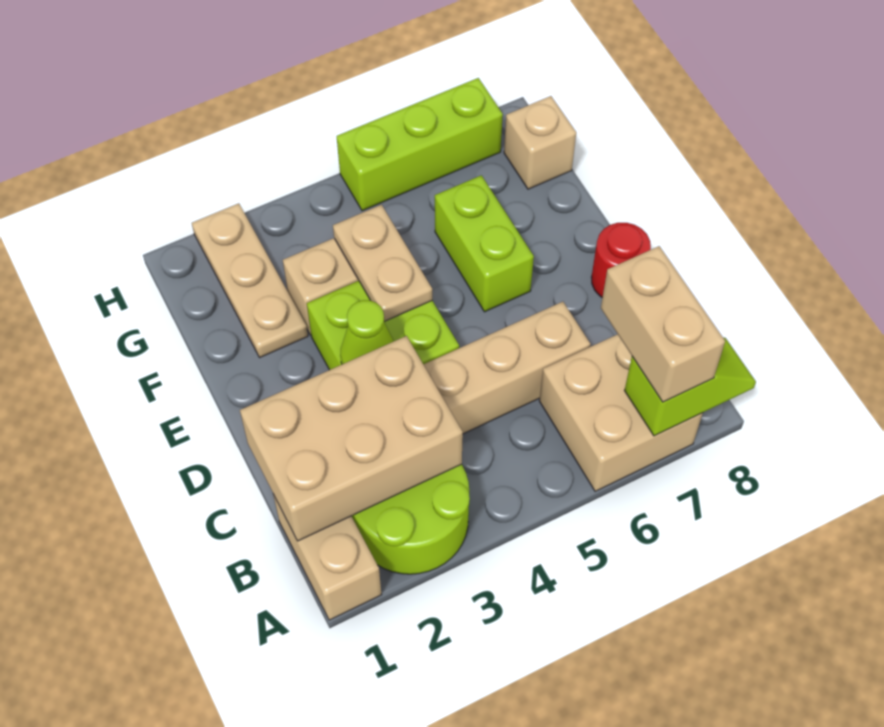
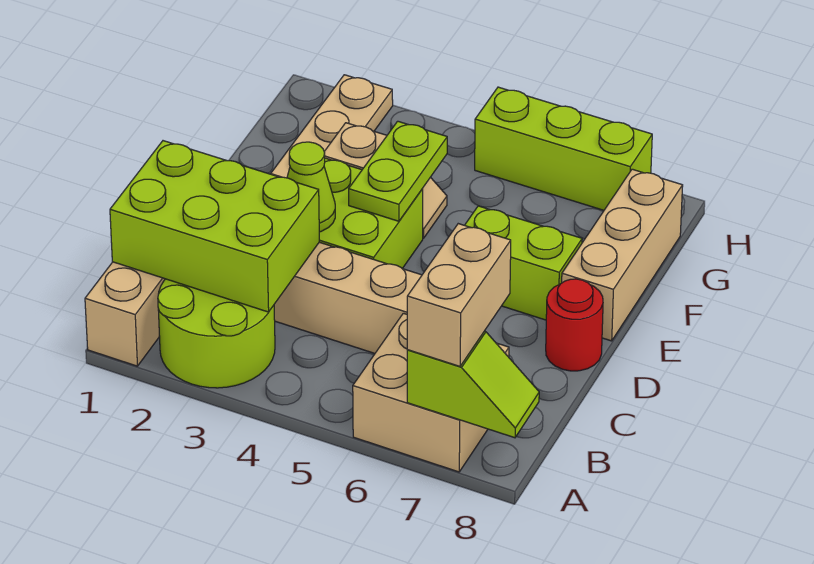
tan brick B1:C3 level 2 -> lime brick B1:C3 level 2
tan plate E4:F4 level 2 -> lime plate E4:F4 level 2
lime brick E6:F6 level 1 -> lime brick E6:E7 level 1
tan brick G8 level 1 -> tan brick E8:G8 level 1

